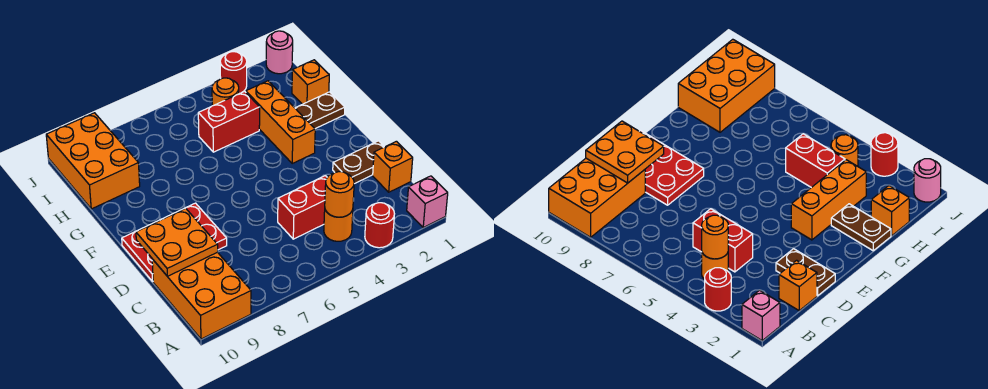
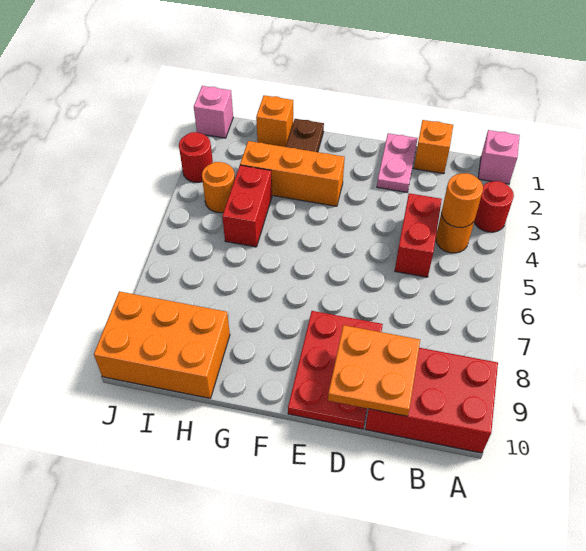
orange brick A9:C10 level 1 -> red brick A9:C10 level 1
brown plate D1:D2 level 1 -> pink plate D1:D2 level 1
pink round brick J1 level 1 -> pink brick J1 level 1

